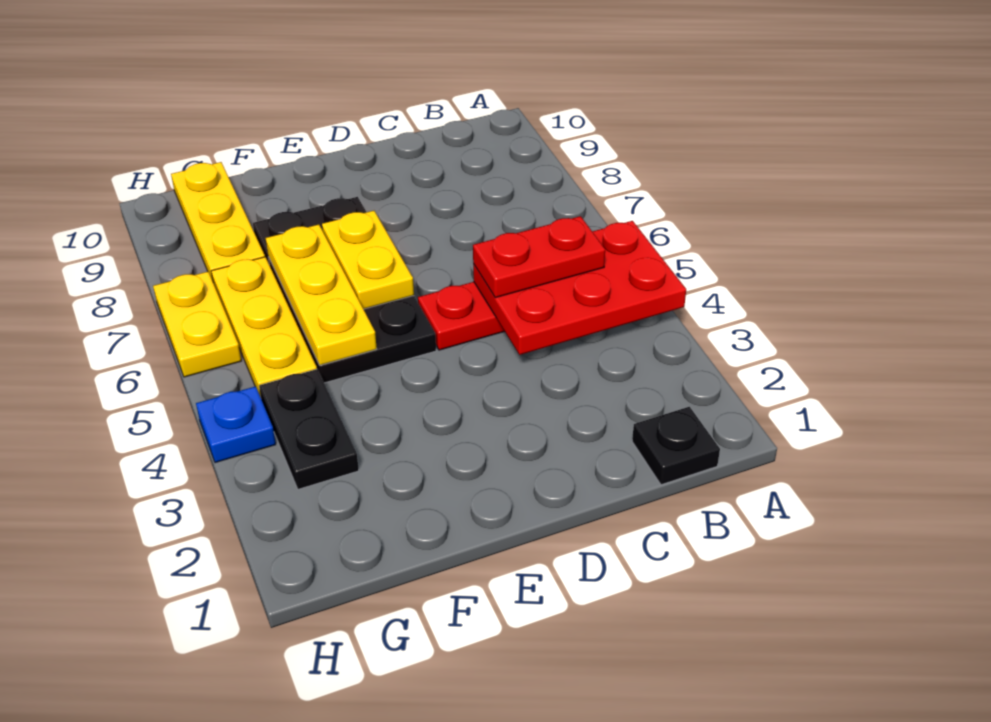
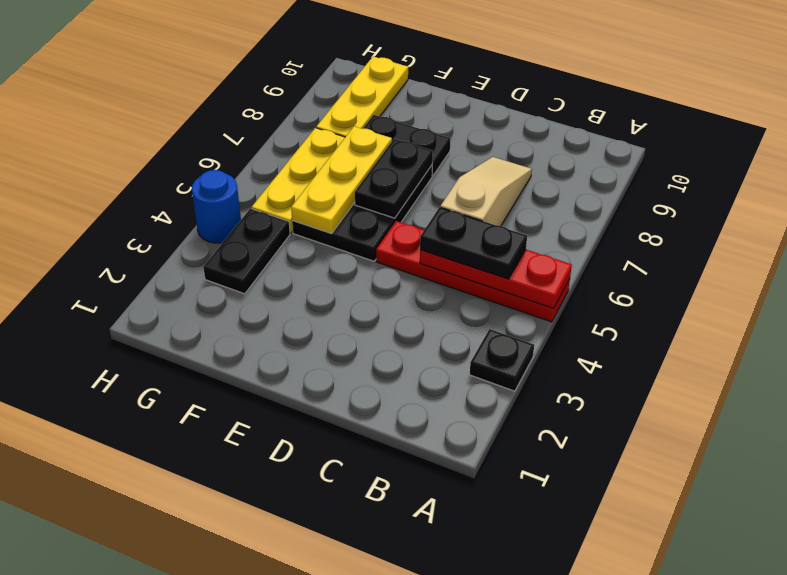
red plate A4:C5 level 2 -> red plate A5:C5 level 2
black plate B1 level 1 -> black plate A3 level 1
red plate B5:C5 level 3 -> black plate B5:C5 level 3
none -> tan slope C6:C8 level 1 top 6
yellow plate E6:E7 level 2 -> black plate E6:E7 level 2
blue plate H4 level 1 -> blue round brick H4 level 1
yellow plate H6:H7 level 1 -> none

